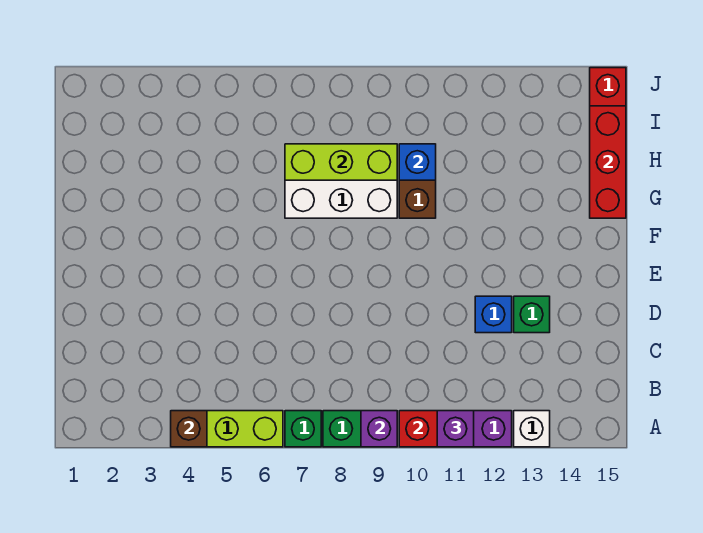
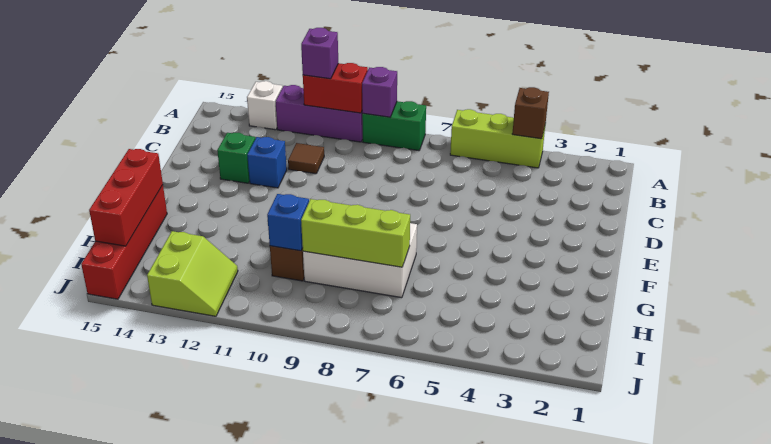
green brick A7 level 1 -> none
none -> brown tile C11 level 1
none -> lime slope I12:J13 level 1 top 13

